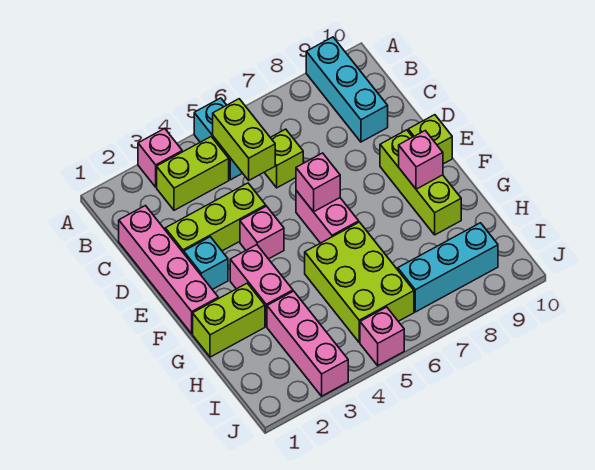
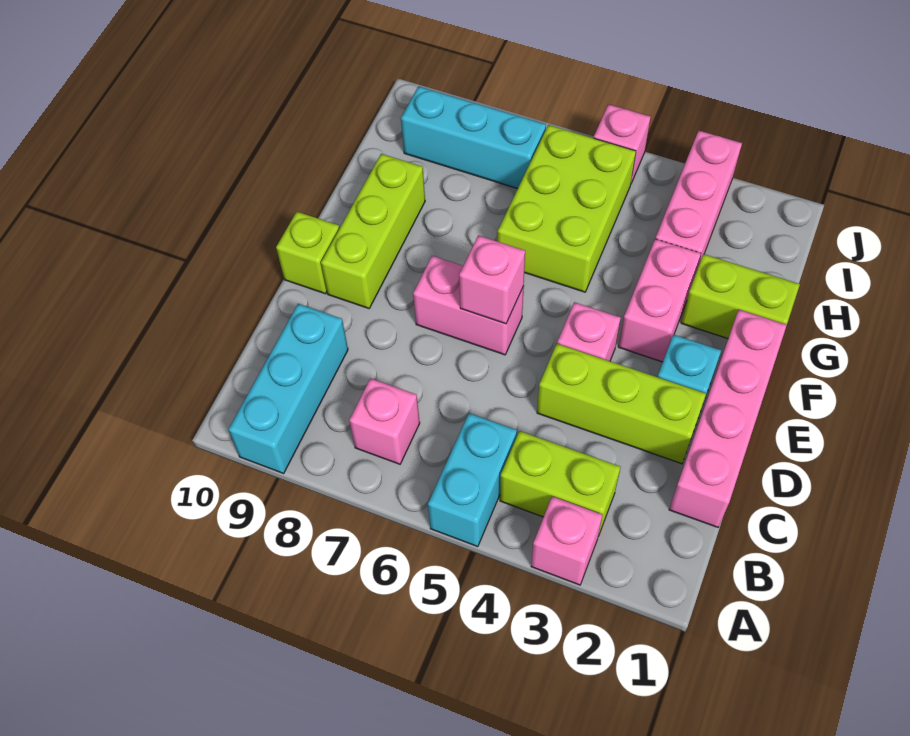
lime brick B5:C5 level 2 -> none
lime brick C6 level 1 -> none
pink brick E6:F6 level 1 -> pink brick E6:E7 level 1
pink brick F9 level 2 -> pink brick B7 level 1

